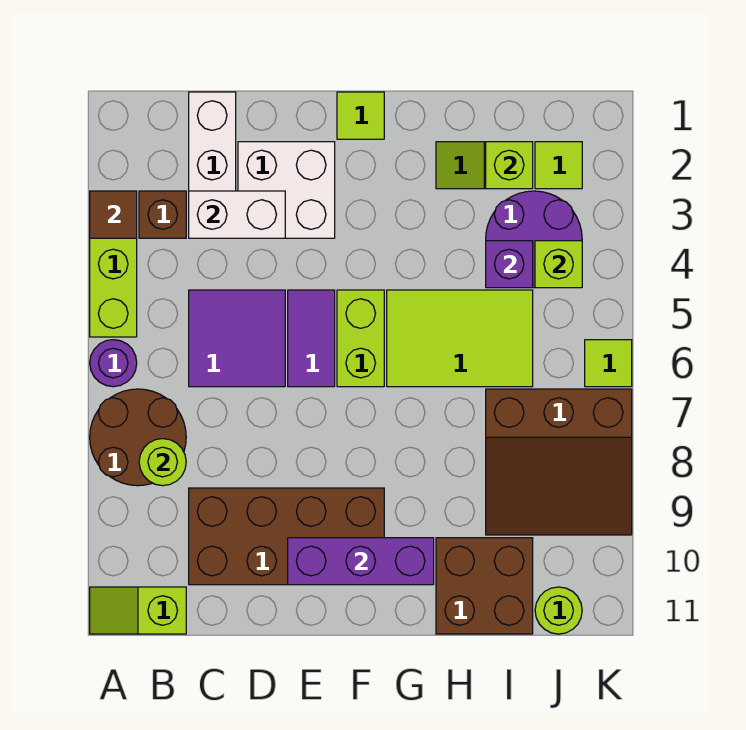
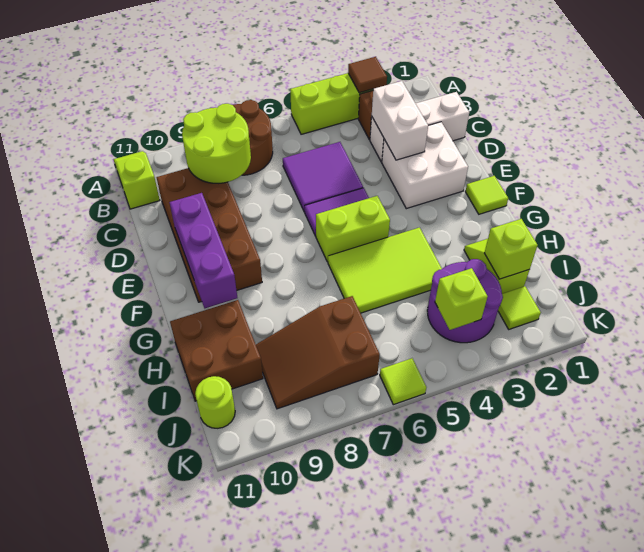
purple round brick A6 level 1 -> none
lime round brick B8 level 2 -> lime round brick B8:C9 level 2
lime tile G5:I6 level 1 -> lime tile G4:H6 level 1
purple brick I4 level 2 -> none
brown slope I7:K9 level 1 top 7 -> brown slope I7:J9 level 1 top 7

